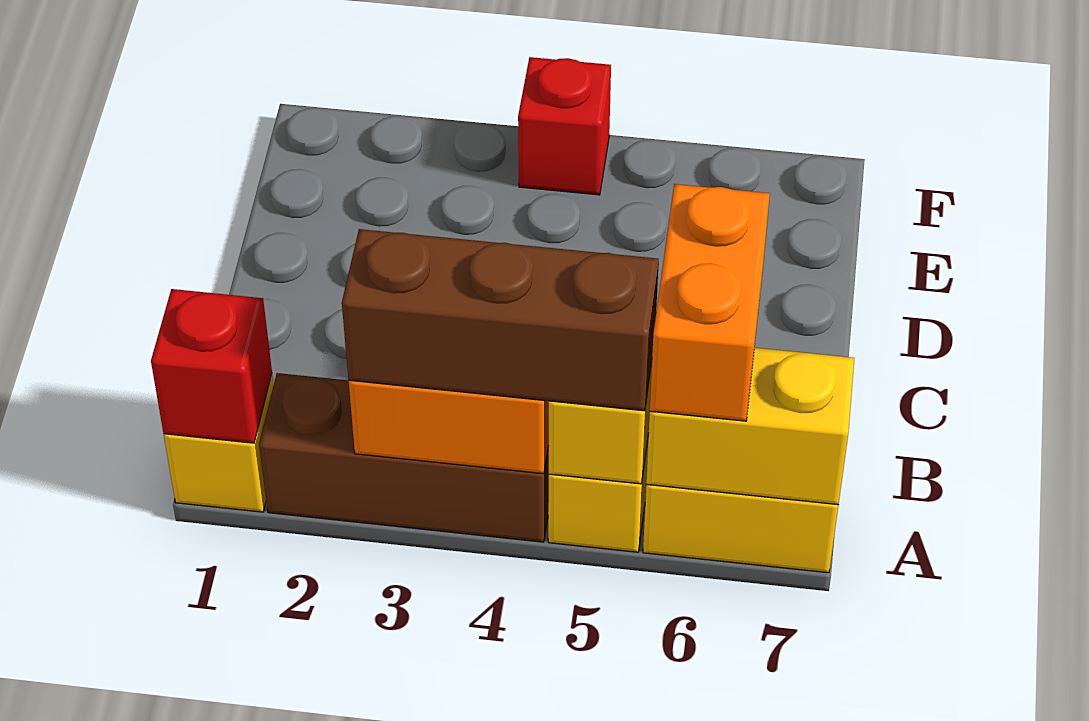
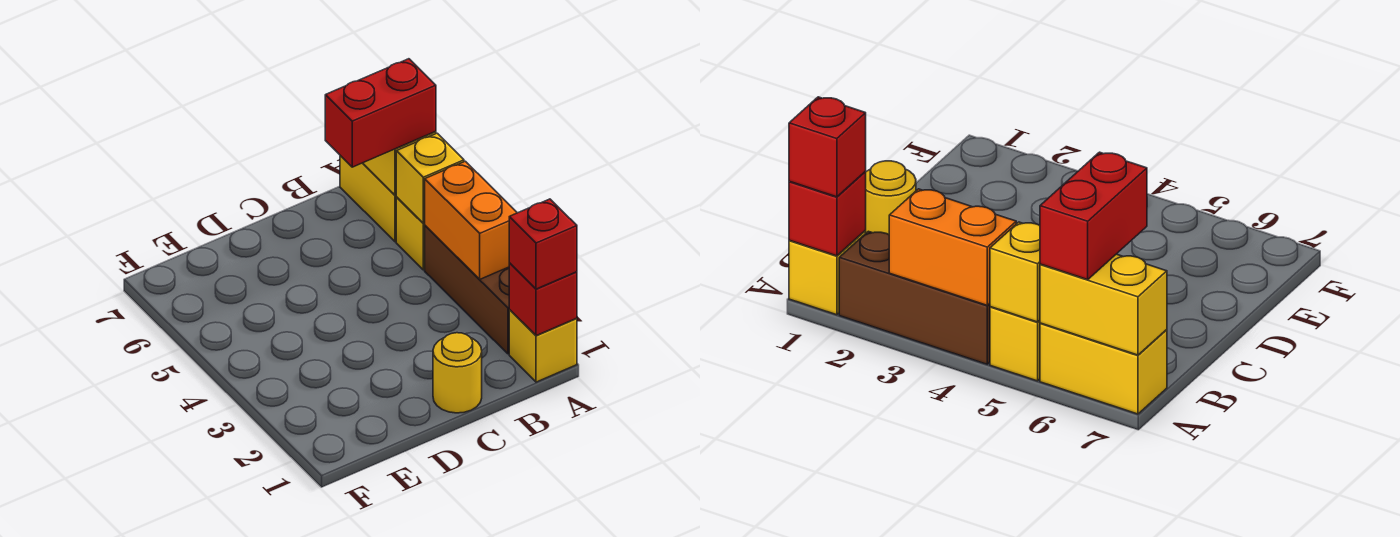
brown brick A3:A5 level 3 -> none
orange brick A6:B6 level 3 -> red brick A6:B6 level 3
none -> yellow round brick C1 level 1
red brick F4 level 1 -> red brick A1 level 3

